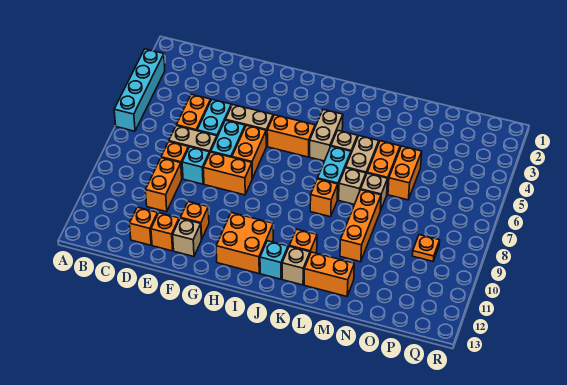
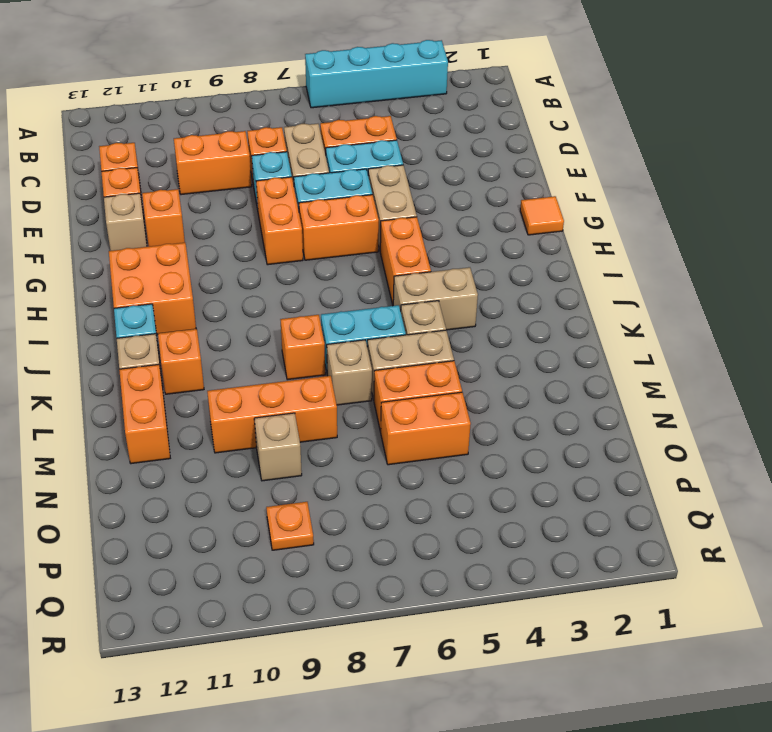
none -> orange tile G1 level 1
tan brick M7 level 1 -> tan brick N9 level 1

